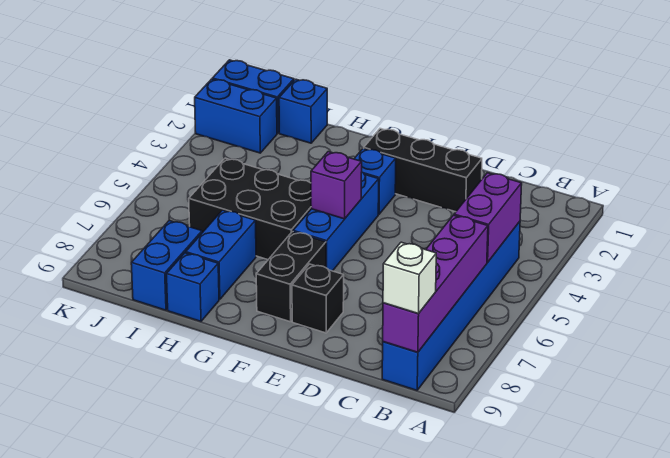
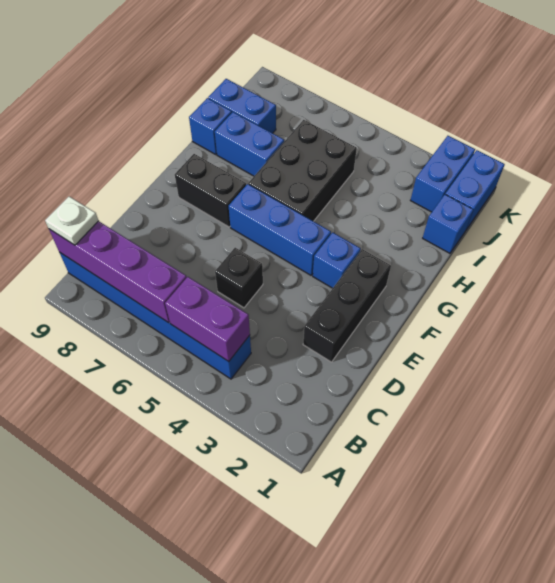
white brick B9 level 3 -> white plate B9 level 3
black brick E8 level 1 -> black brick D5 level 1
purple brick F5 level 2 -> none

